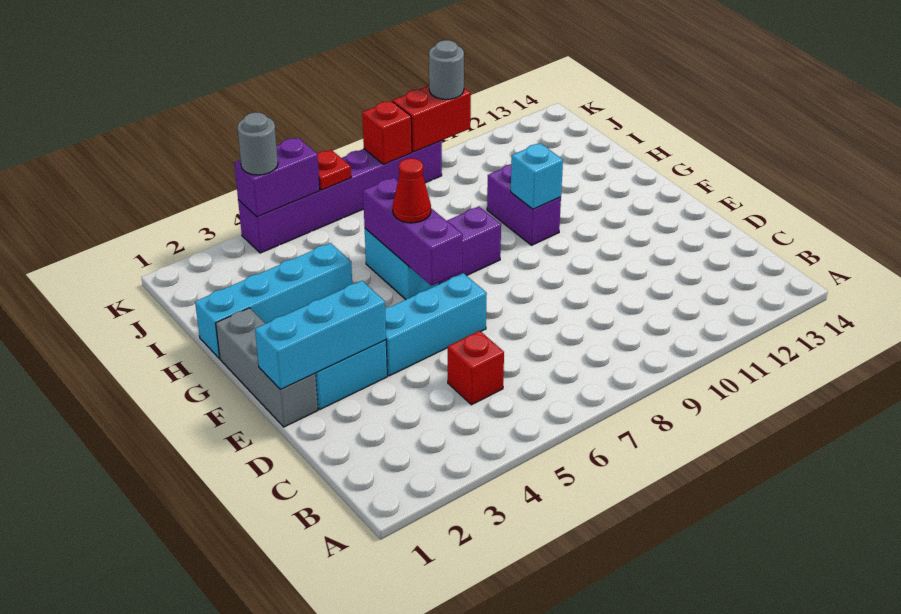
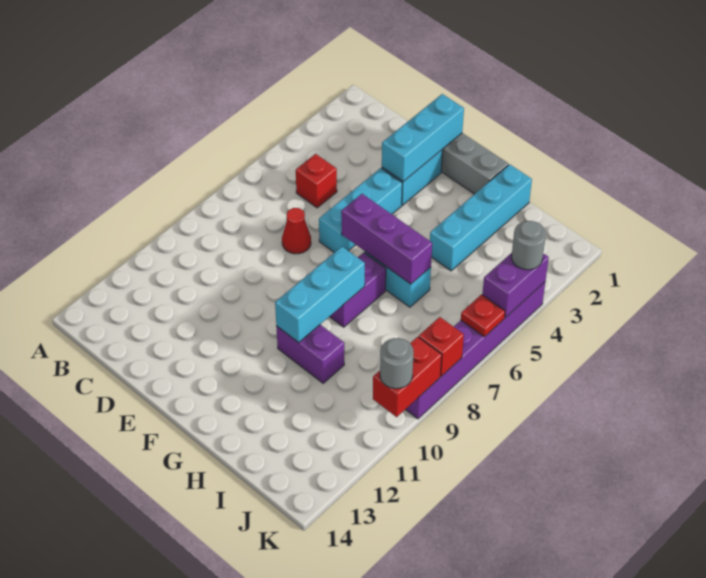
red cone G6 level 3 -> red cone D7 level 1
cyan brick G10 level 2 -> cyan brick G8:G10 level 2

